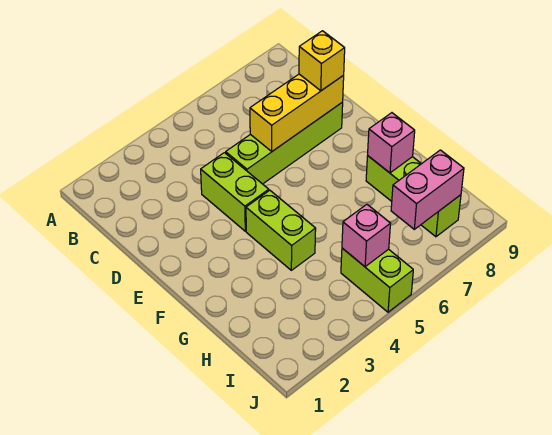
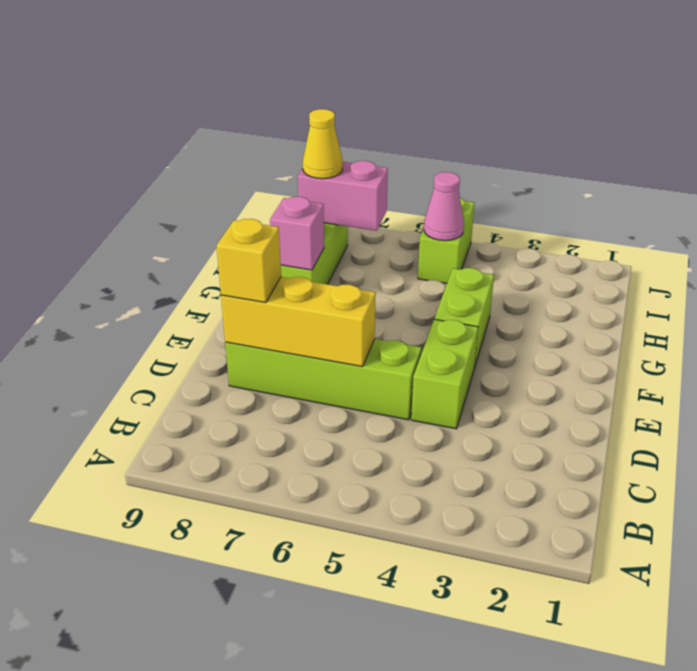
pink brick I5 level 2 -> pink cone I5 level 2
none -> yellow cone I8 level 3

